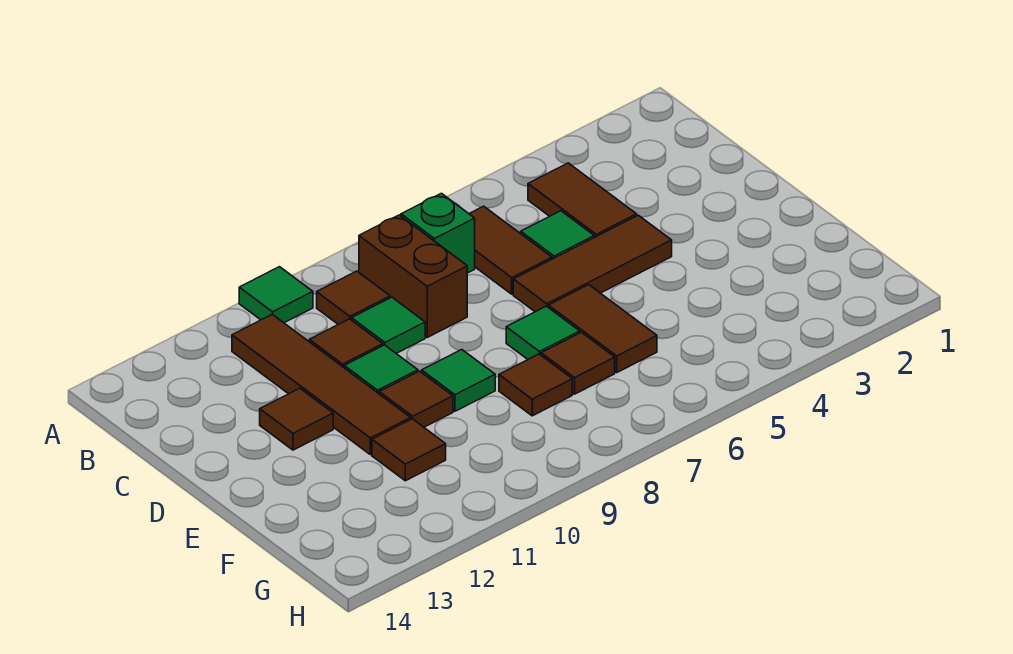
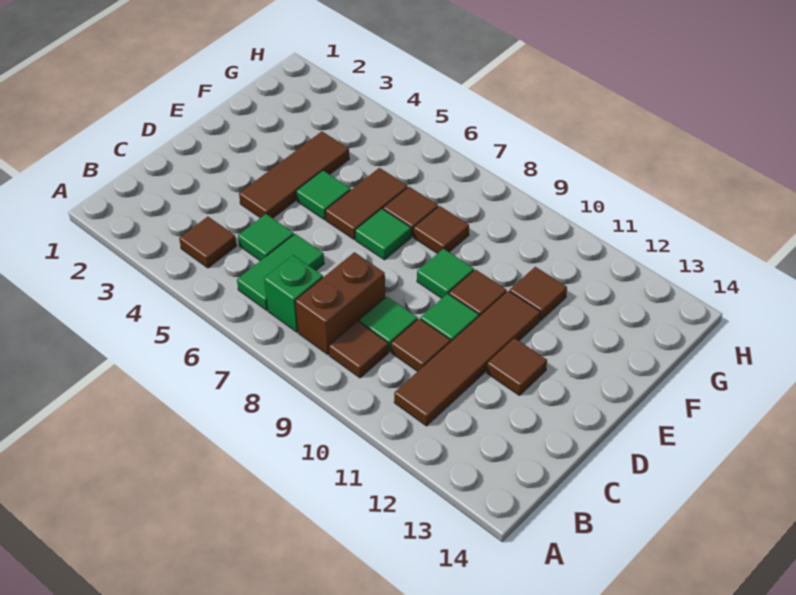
green tile A10 level 1 -> green tile E5 level 1
brown tile B4:C4 level 1 -> brown tile B4 level 1
brown tile B6:C6 level 1 -> green tile B6:C6 level 1
brown tile D4:D6 level 1 -> brown tile D4:F4 level 1

